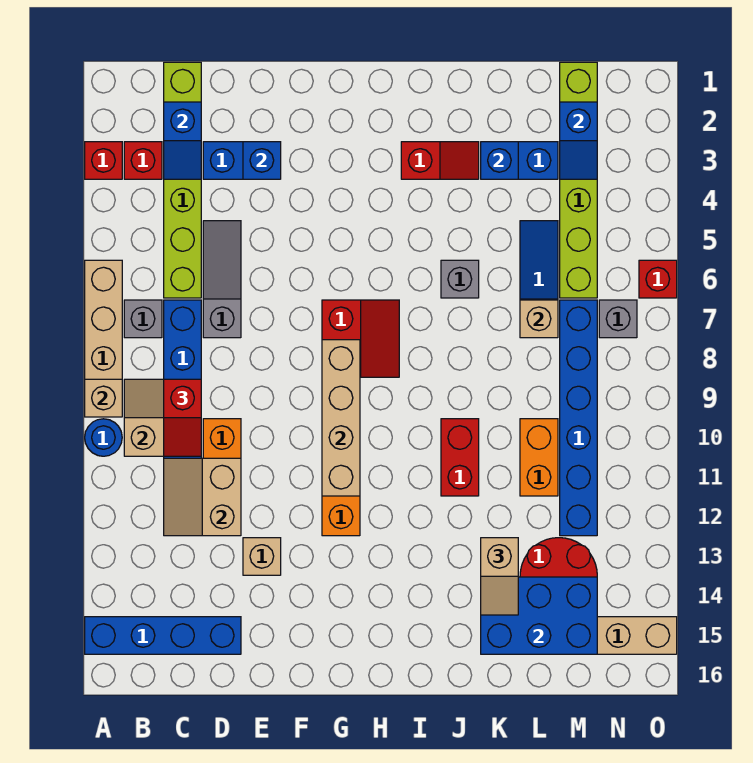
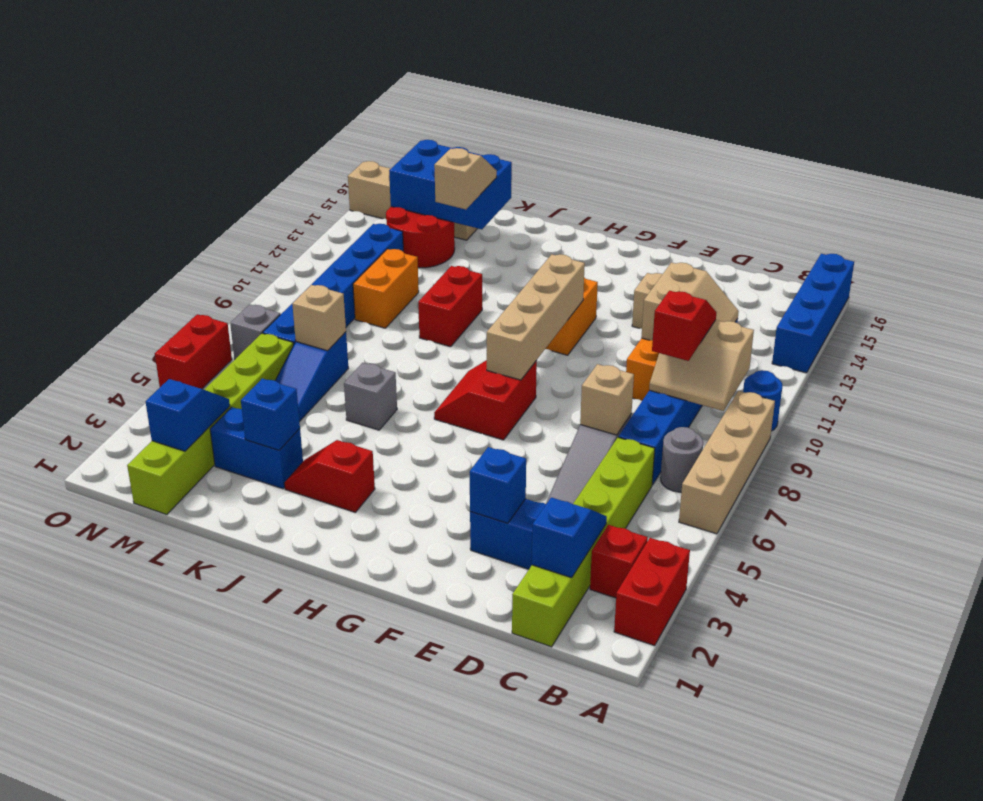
red brick A3 level 1 -> red brick A2:A3 level 1
tan brick A9 level 2 -> tan brick D7 level 2
blue brick A15:D15 level 1 -> blue brick A13:A16 level 1
grey brick B7 level 1 -> grey round brick B7 level 1
red brick O6 level 1 -> red brick O5:O6 level 1

